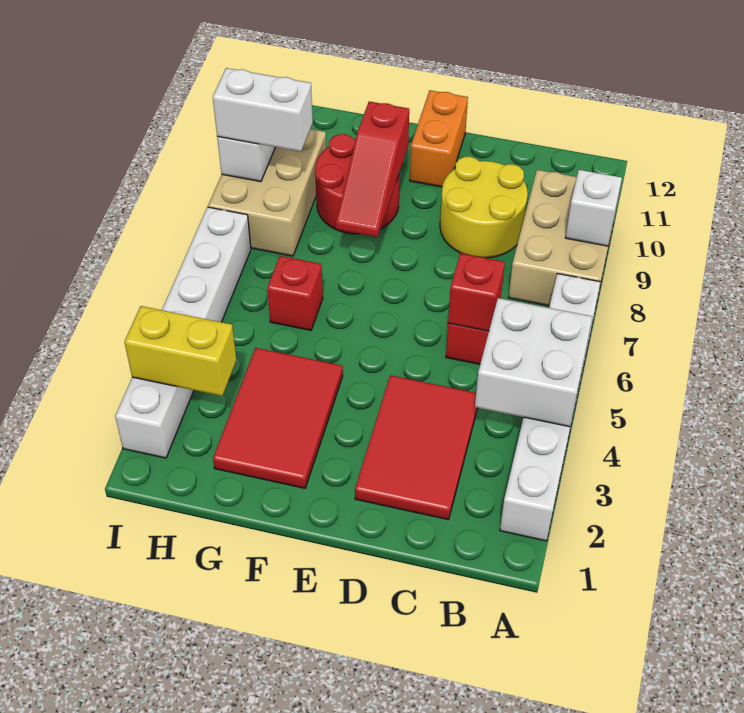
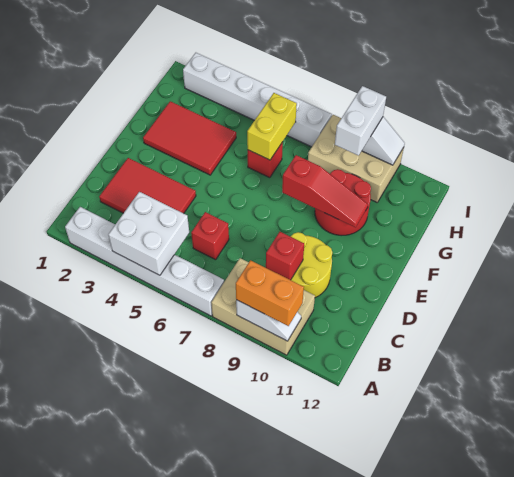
red brick C6 level 2 -> red brick C9 level 2
orange brick E11:E12 level 1 -> orange brick A9:A10 level 3
red slope F8:F10 level 2 top 10 -> red slope F8:F10 level 2 top 8
yellow brick H3:I3 level 2 -> yellow brick G6:H6 level 2

